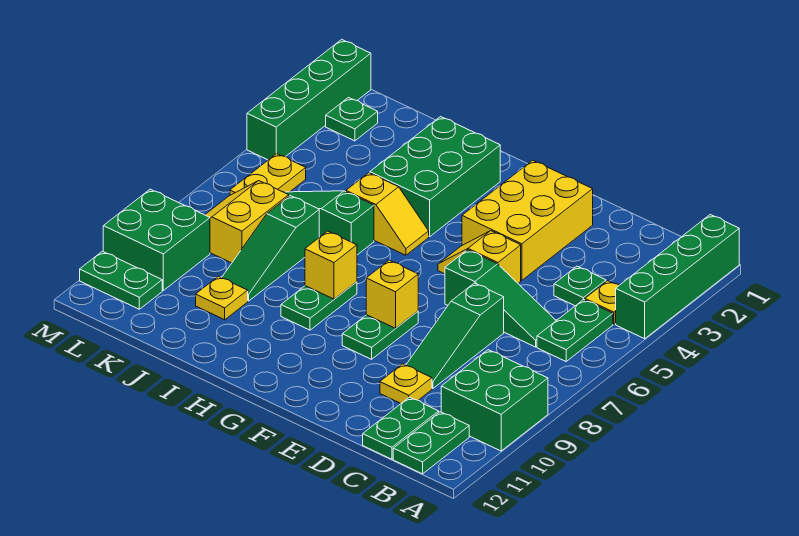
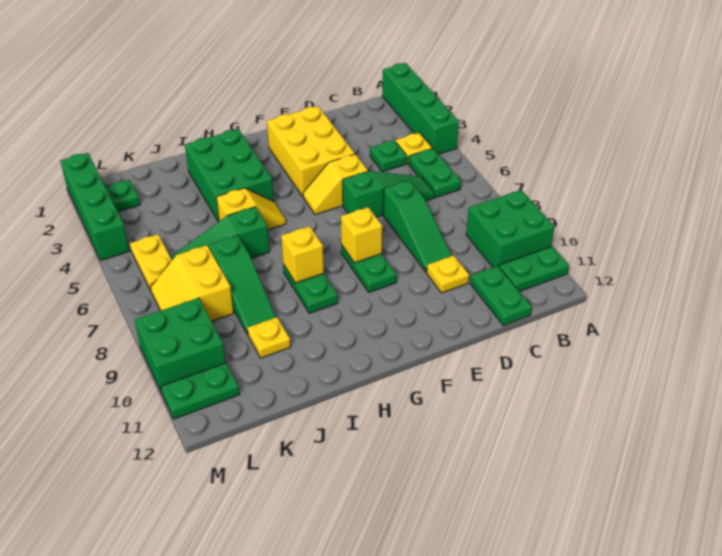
green plate B11:B12 level 1 -> green plate A11:B11 level 1

